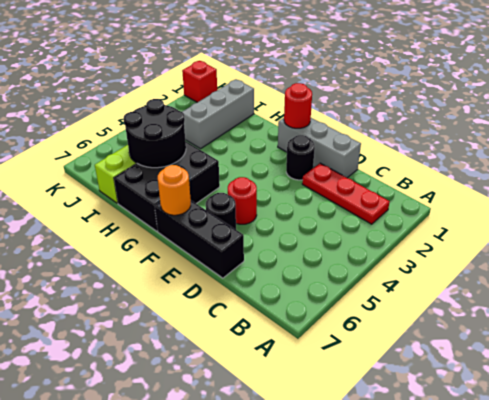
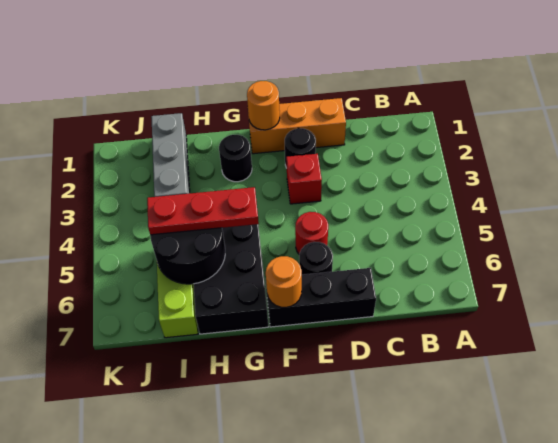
red plate B2:D2 level 1 -> red plate G5:I5 level 3
grey brick D1:F1 level 1 -> orange brick D1:F1 level 1
red round brick F1 level 2 -> orange round brick F1 level 2
none -> black round brick G2 level 1
red brick K1 level 1 -> red brick E3 level 1

